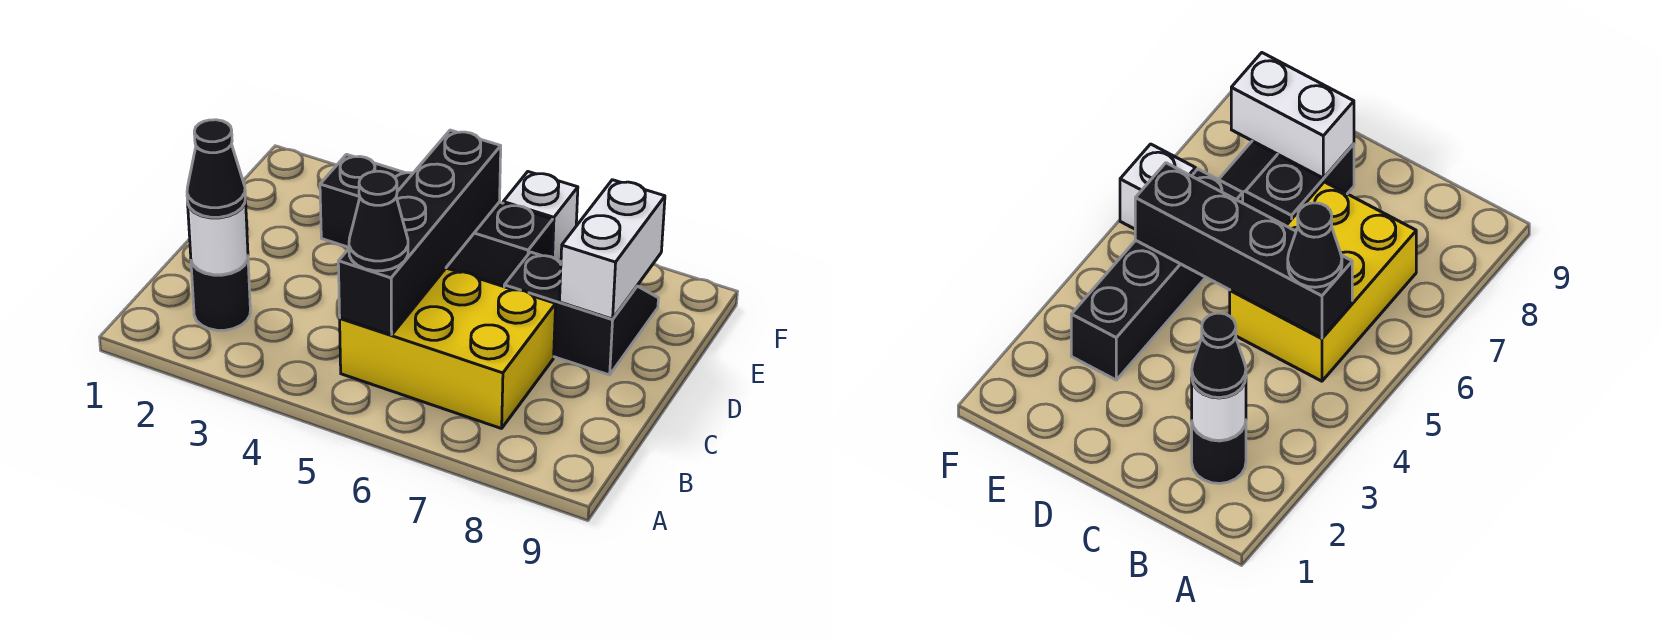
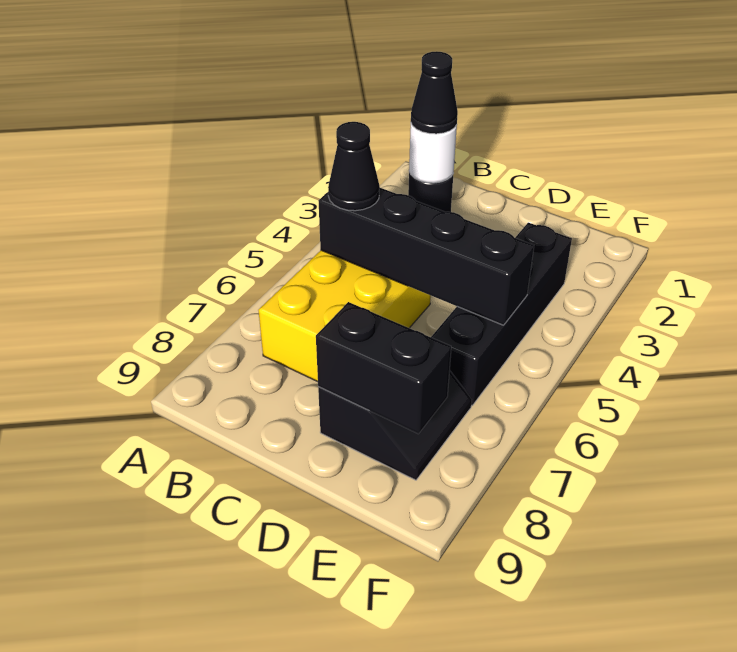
white brick D8:E8 level 2 -> black brick D8:E8 level 2
white brick F6 level 1 -> none

